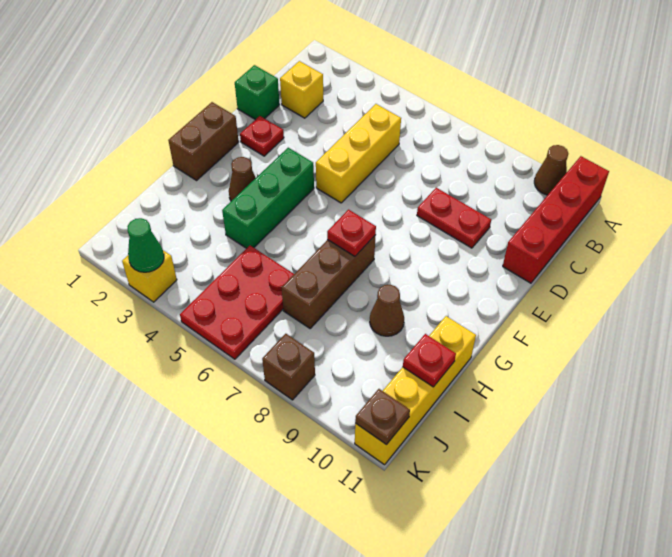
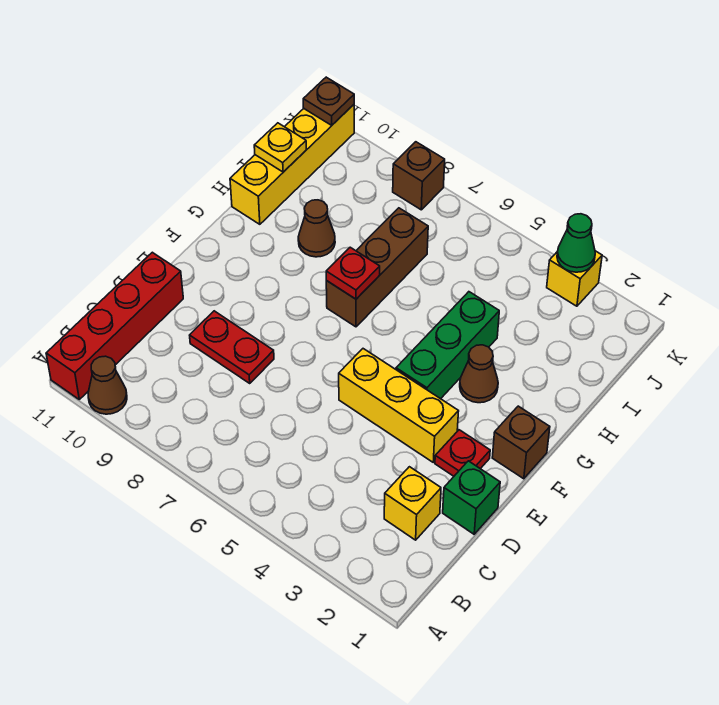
yellow brick C5:E5 level 1 -> yellow brick E3:E5 level 1
brown brick F1:G1 level 1 -> brown brick F1 level 1
red plate I5:K6 level 1 -> none
red plate I11 level 2 -> yellow plate I11 level 2

